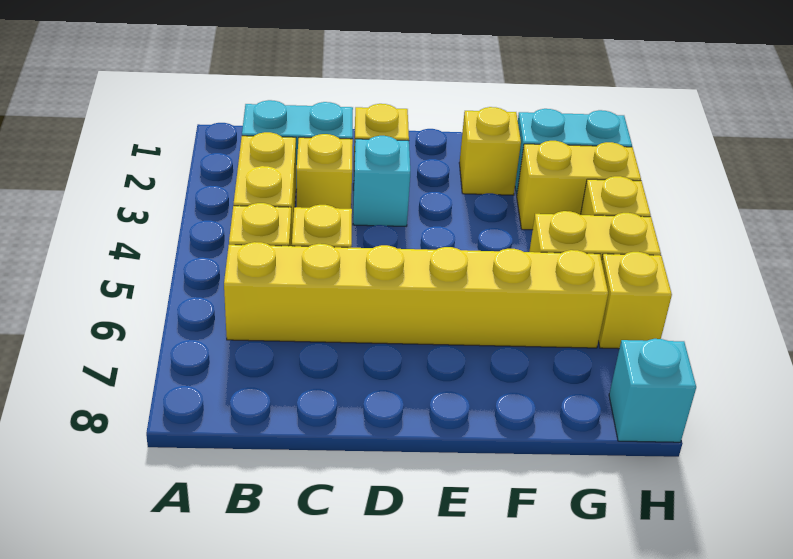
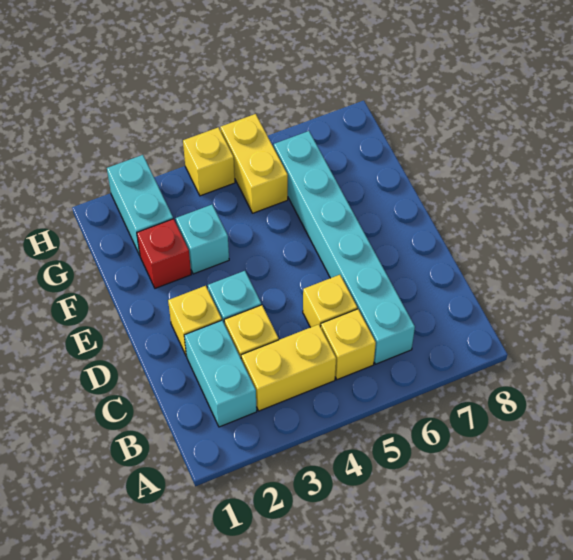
yellow brick B6:G6 level 1 -> cyan brick B6:G6 level 1
yellow brick F2 level 1 -> red brick F2 level 1
yellow brick G3:H3 level 1 -> none
yellow brick H6 level 1 -> none
cyan brick H8 level 1 -> cyan brick F3 level 1

